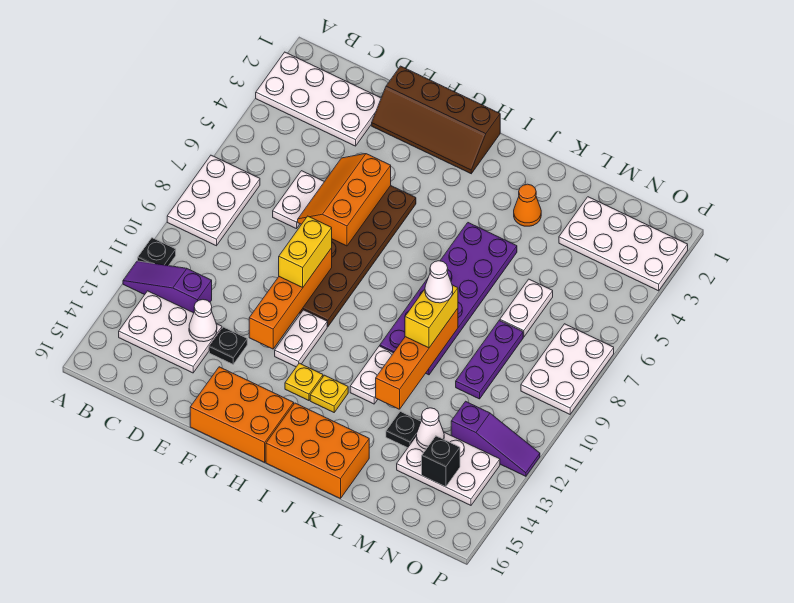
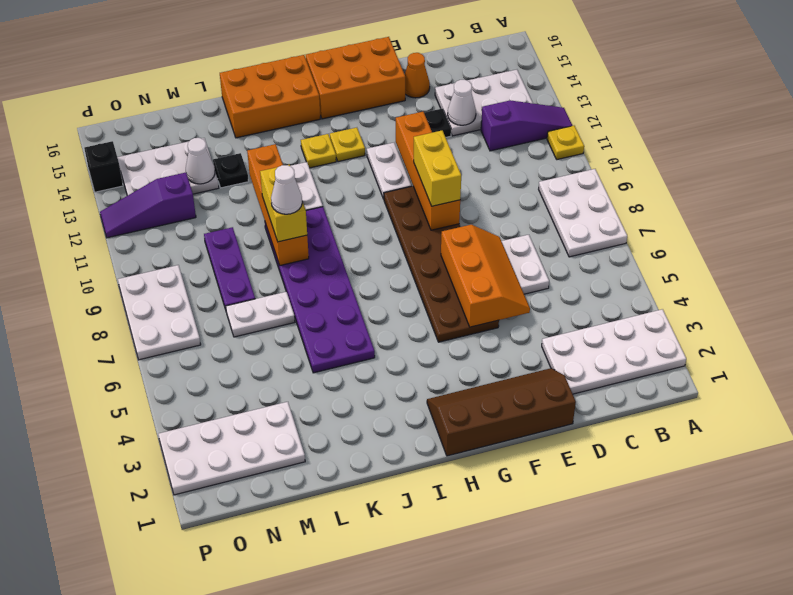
black plate A11 level 1 -> yellow plate A11 level 1
orange cone K3 level 1 -> orange cone E15 level 1
white plate M6:M7 level 1 -> white plate L7:M7 level 1
black brick N14 level 2 -> black brick P14 level 1

